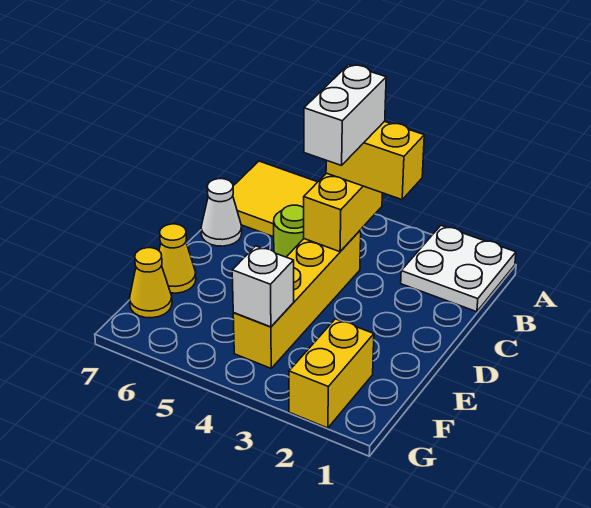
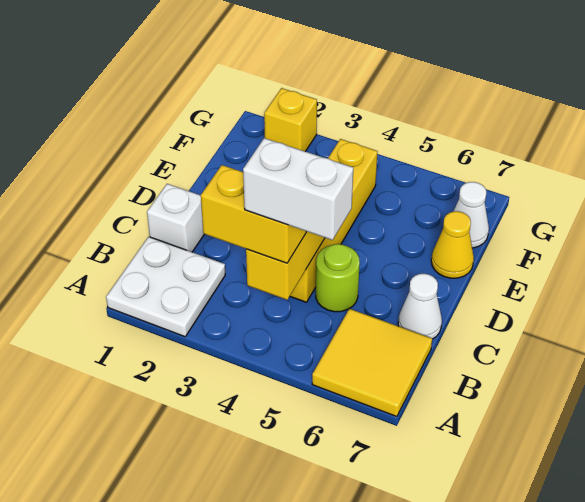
white brick B4:C4 level 4 -> white brick B4:B5 level 4
yellow brick F2:G2 level 1 -> yellow brick G2 level 1
white brick F4 level 2 -> white brick C1 level 1
yellow cone F7 level 1 -> white cone F7 level 1

